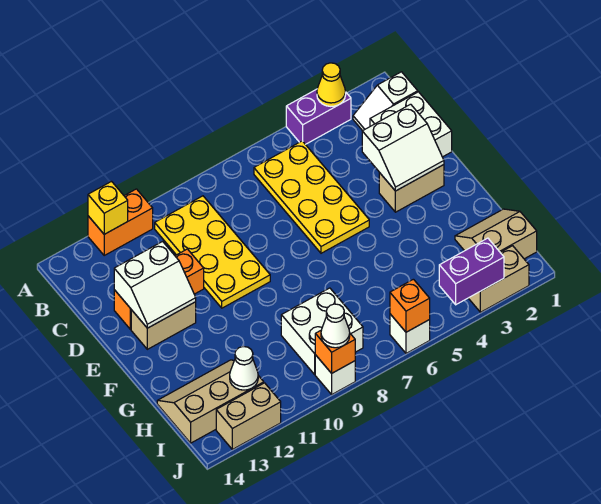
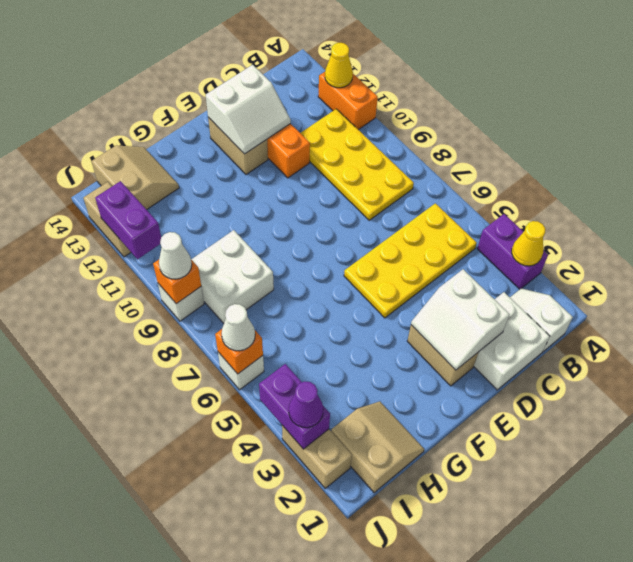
yellow brick A12 level 2 -> yellow cone A12 level 2
yellow plate B9:E10 level 1 -> yellow plate B8:C11 level 1
white slope D12:E13 level 2 top D -> white slope D12:E13 level 2 top 13
tan slope H12:I14 level 1 top I -> tan slope H13:I14 level 1 top I
white cone I12 level 2 -> white cone J6 level 3
none -> purple cone J3 level 3
none -> purple brick J11:J12 level 2

